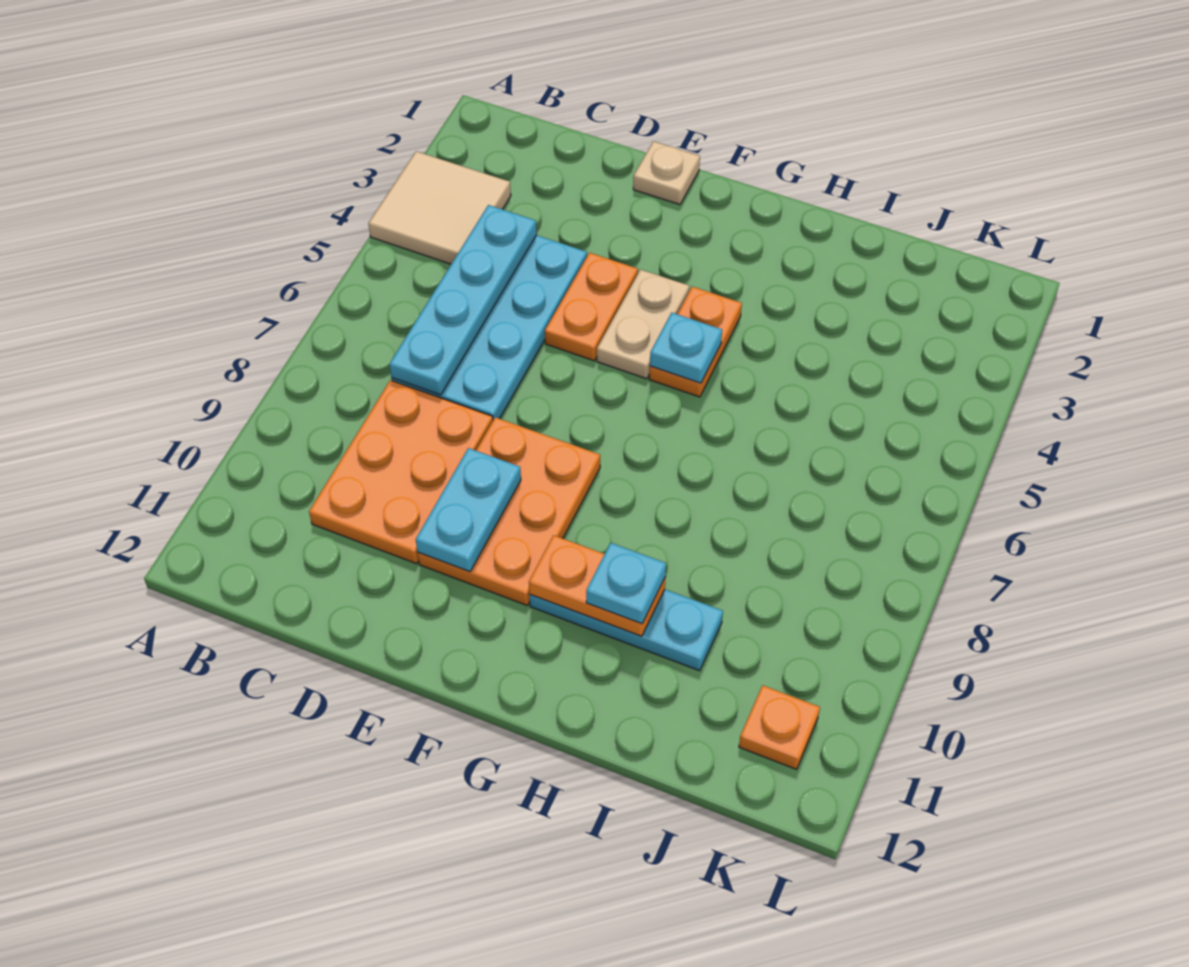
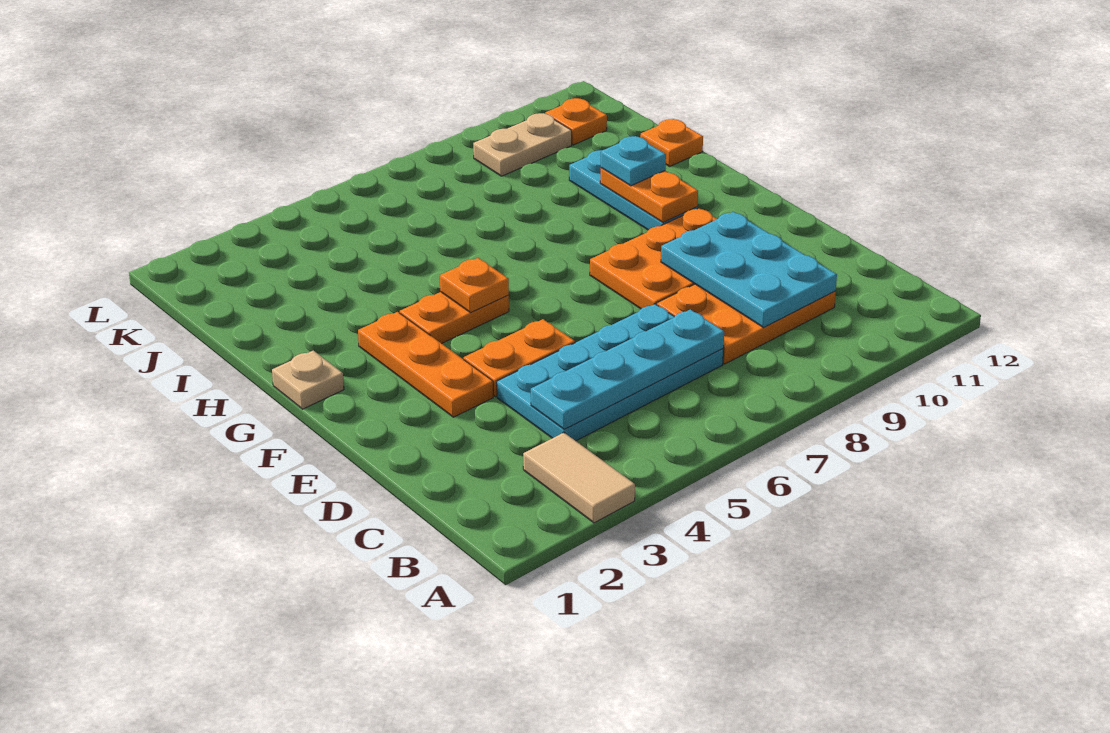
tan tile A3:B4 level 1 -> tan tile A3:B3 level 1
tan plate E1 level 1 -> tan plate G1 level 1
none -> orange plate E3:G3 level 1
cyan plate E9:E10 level 2 -> cyan plate C9:E10 level 2
tan plate F4:F5 level 1 -> tan plate K9:K10 level 1
cyan plate G5 level 2 -> orange plate G5 level 2
none -> orange plate I12 level 1

